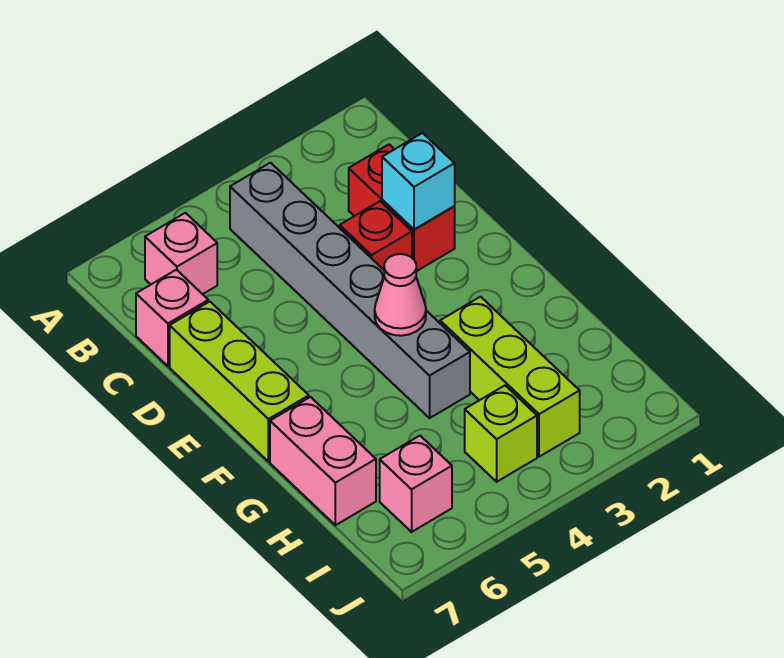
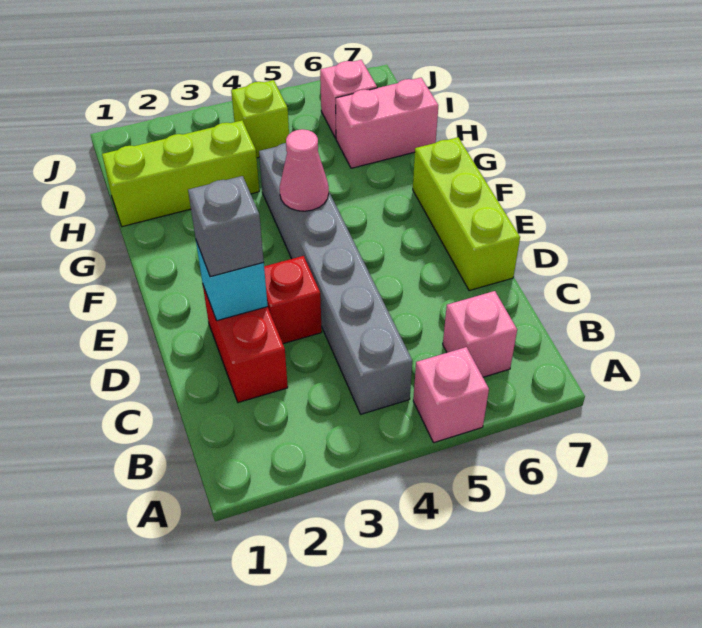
pink brick C7 level 1 -> pink brick A5 level 1
none -> grey brick D2 level 3
lime brick G3:I3 level 1 -> lime brick H1:H3 level 1
pink brick G7:H7 level 1 -> pink brick H6:H7 level 1

